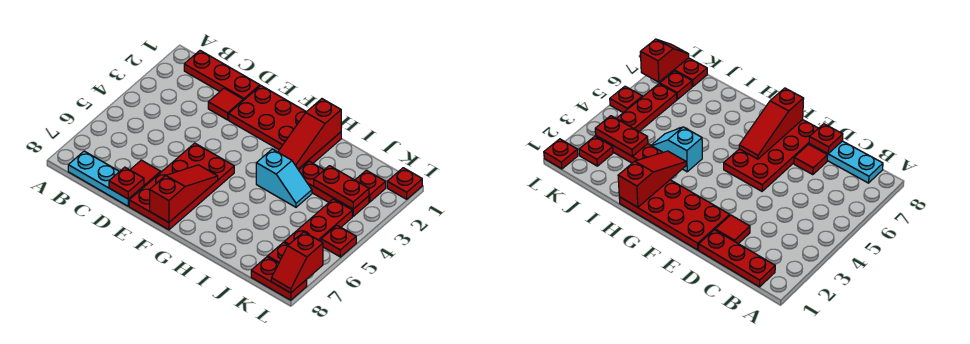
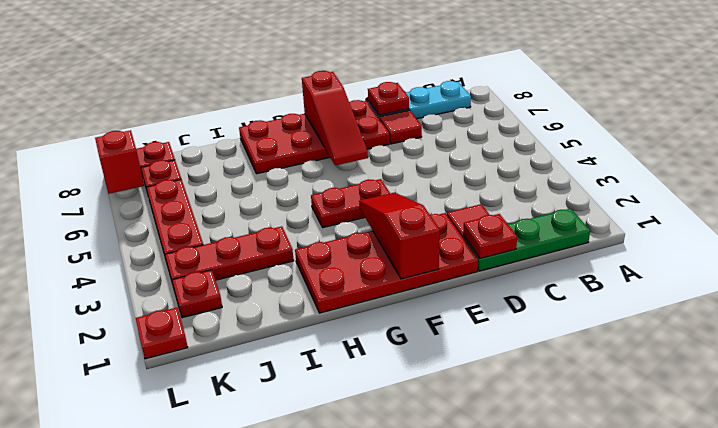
red plate B1:D1 level 1 -> green plate B1:D1 level 1
red plate E5:F8 level 1 -> red plate E7:H8 level 1
red slope H1:H3 level 2 top 1 -> red slope F1:F3 level 2 top 1
cyan slope H4:I4 level 1 top H -> none
red plate J3:K3 level 2 -> red plate F4:G4 level 1
red plate L5 level 1 -> red plate D1 level 2

